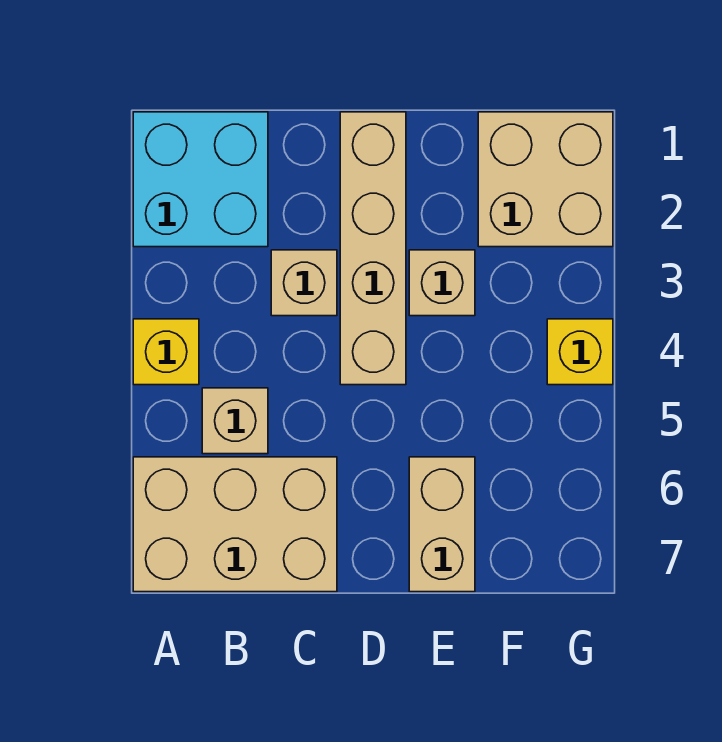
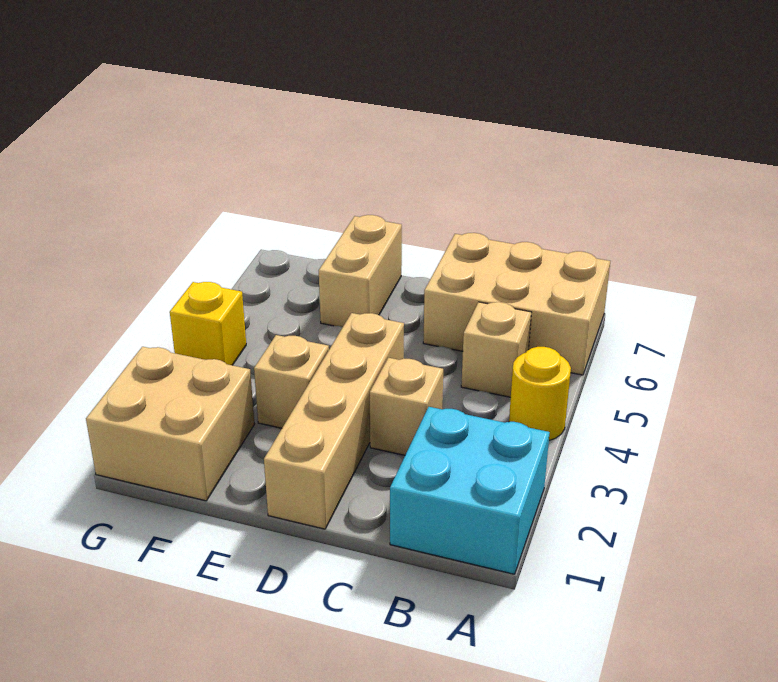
yellow brick A4 level 1 -> yellow round brick A4 level 1

